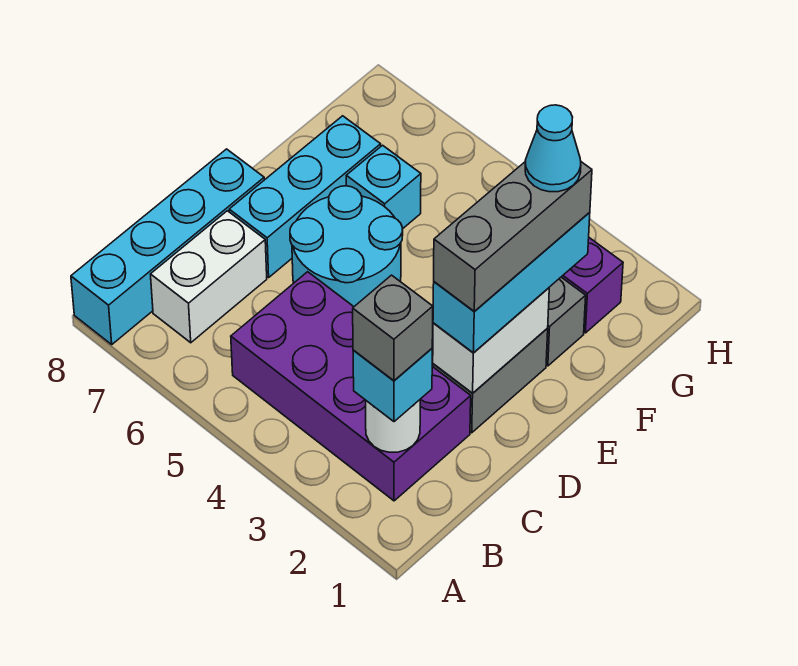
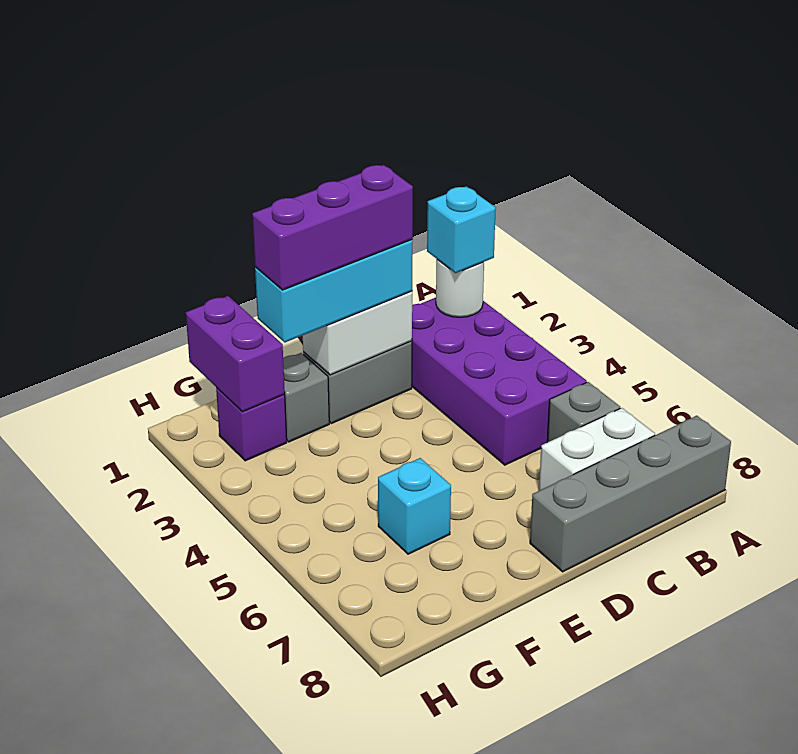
cyan brick A8:D8 level 1 -> grey brick A8:D8 level 1
grey brick B2 level 4 -> grey brick B6 level 1
grey brick D2:F2 level 4 -> purple brick D2:F2 level 4
cyan round brick D5:E6 level 1 -> none
cyan brick D7:F7 level 1 -> none
cyan cone F2 level 5 -> none
none -> purple brick G1:G2 level 2

